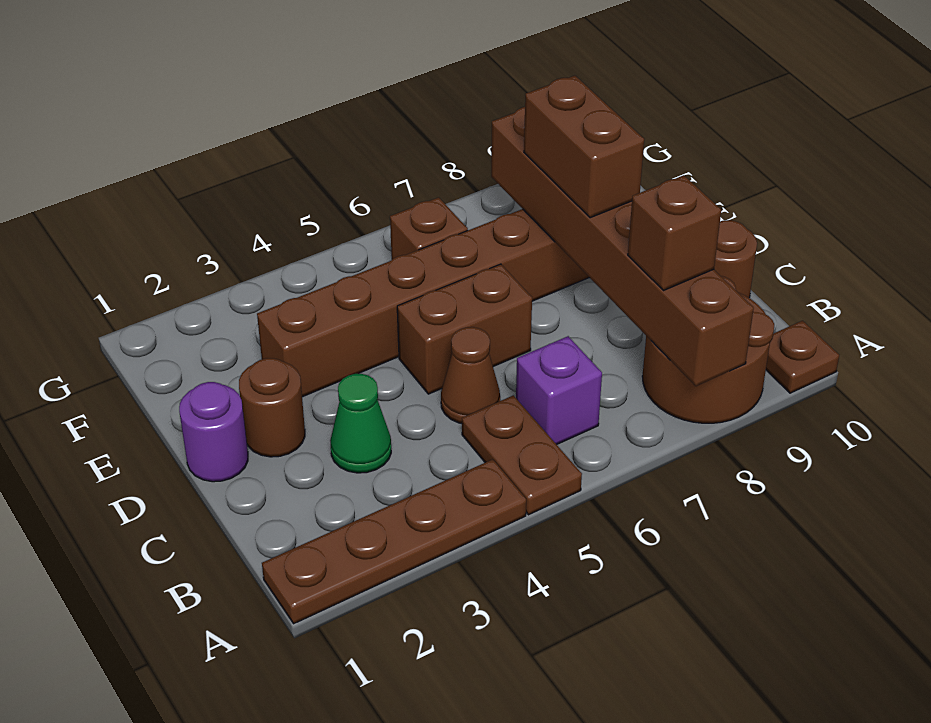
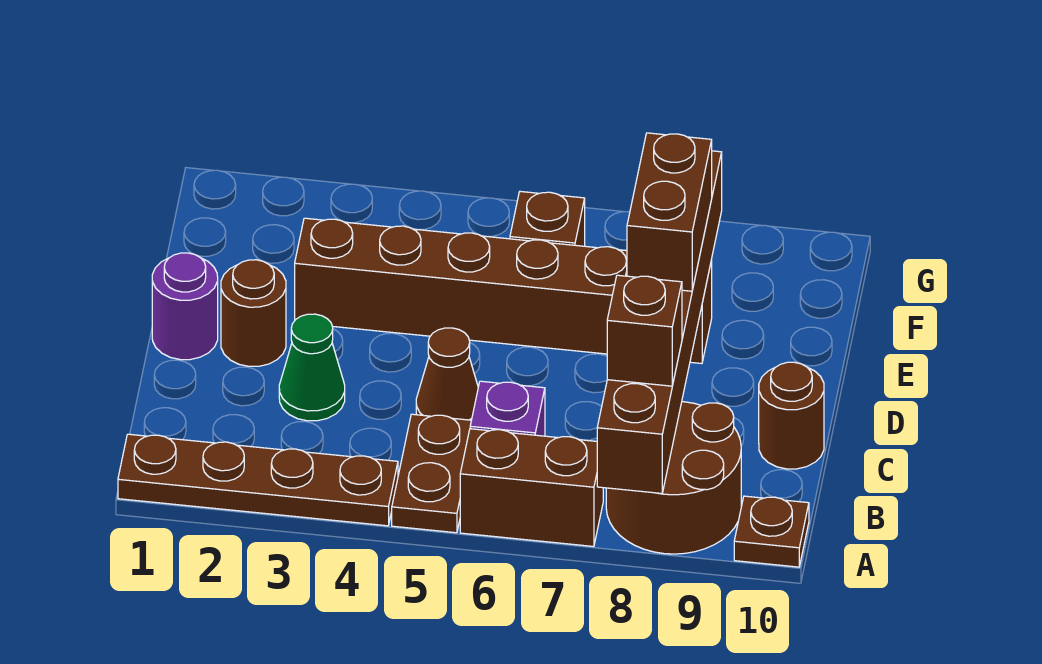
brown brick D5:D6 level 1 -> brown brick A6:A7 level 1

